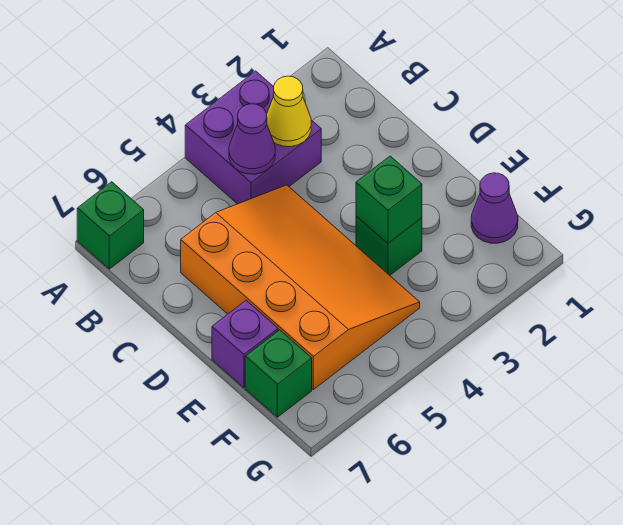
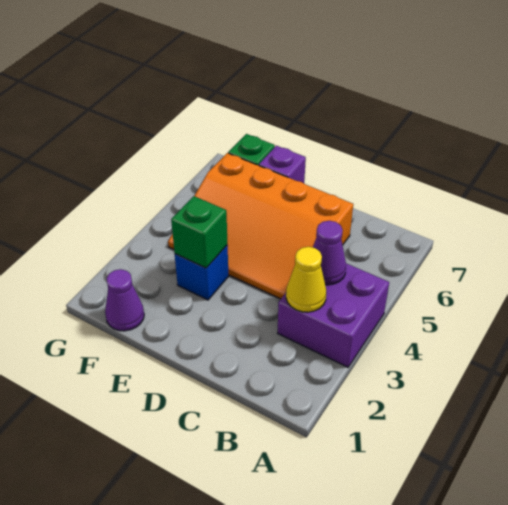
green brick A7 level 1 -> none
green brick E3 level 1 -> blue brick E3 level 1

